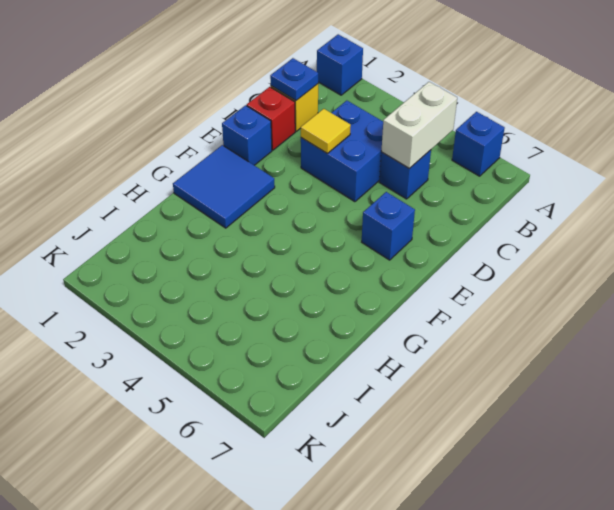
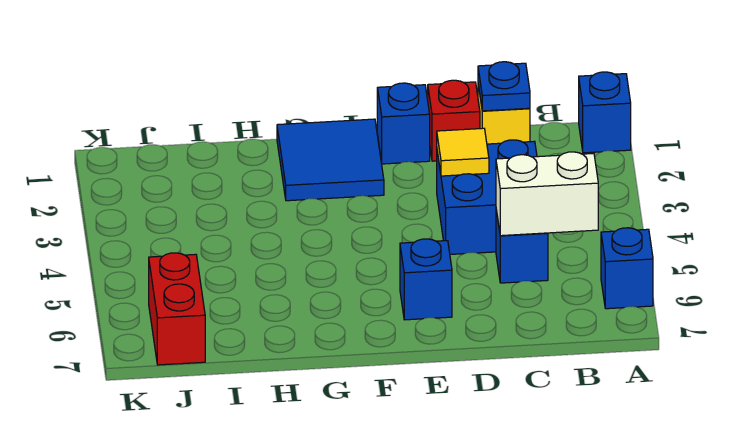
none -> red brick J6:J7 level 1

